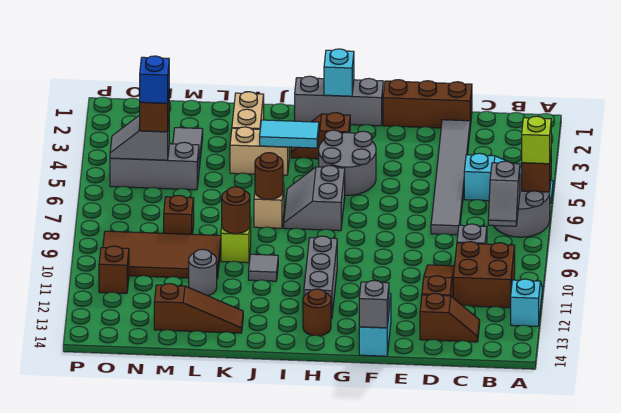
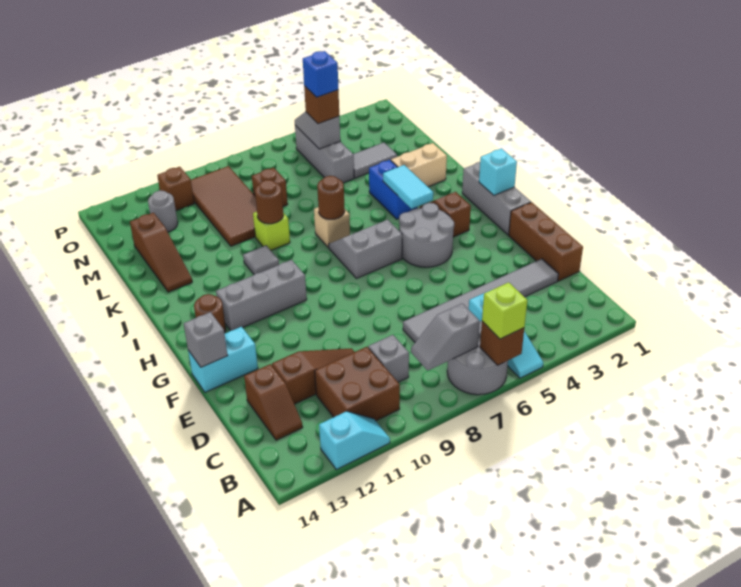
tan brick J4:K4 level 1 -> blue brick J4:K4 level 1
grey round brick L11 level 1 -> grey round brick N12 level 1

